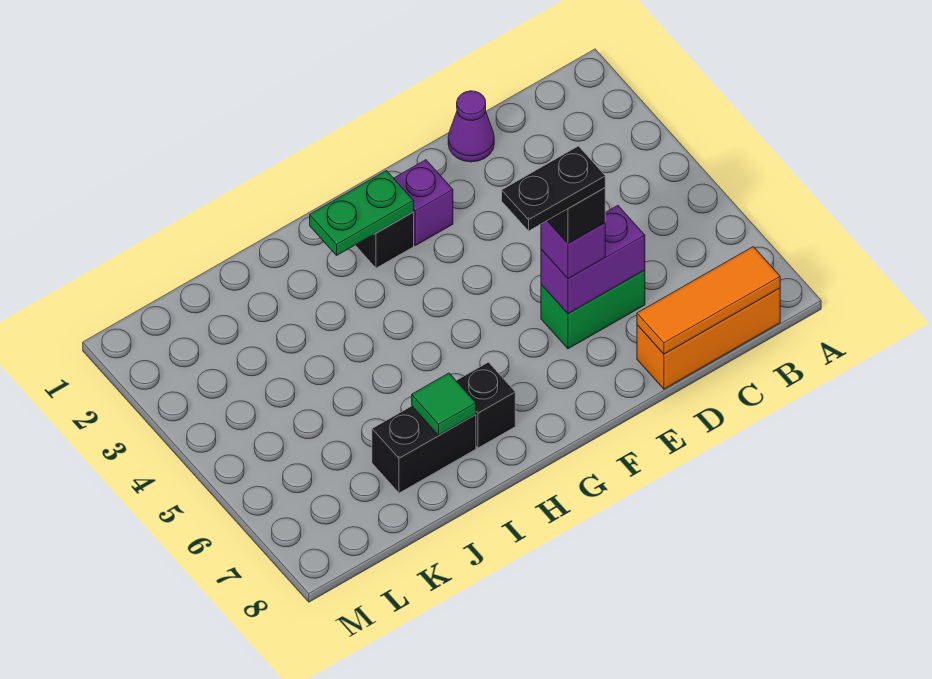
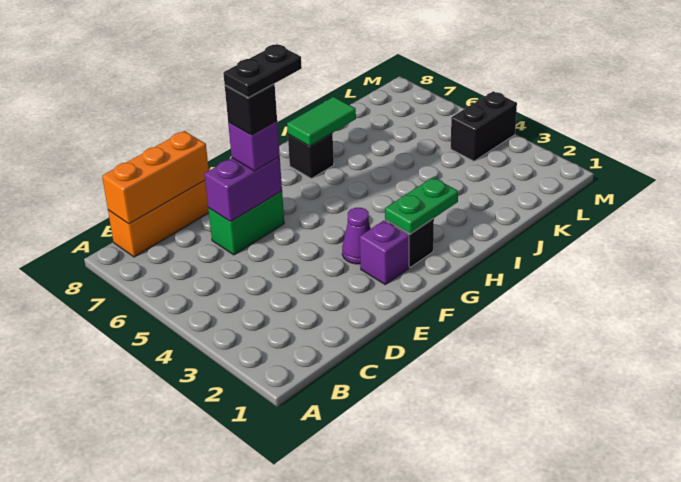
orange tile B8:D8 level 2 -> orange brick B8:D8 level 2
purple cone D1 level 1 -> purple cone F3 level 1
black brick I7:J7 level 1 -> black brick L4:M4 level 1
green tile I7 level 2 -> green tile H7:I7 level 2

